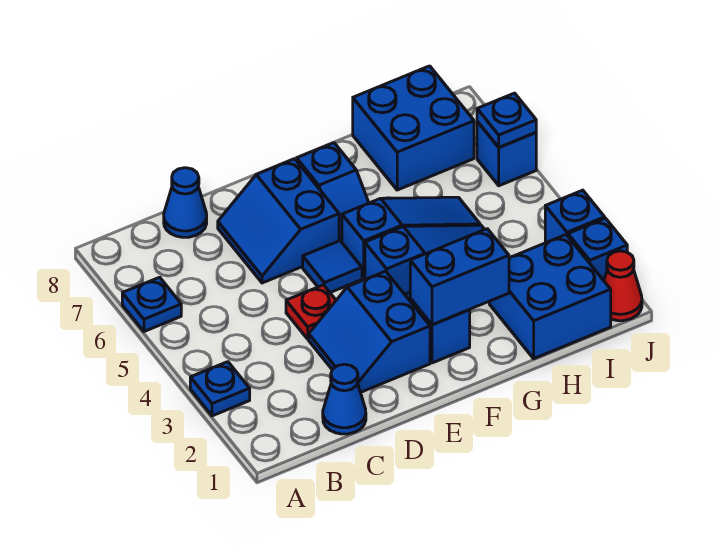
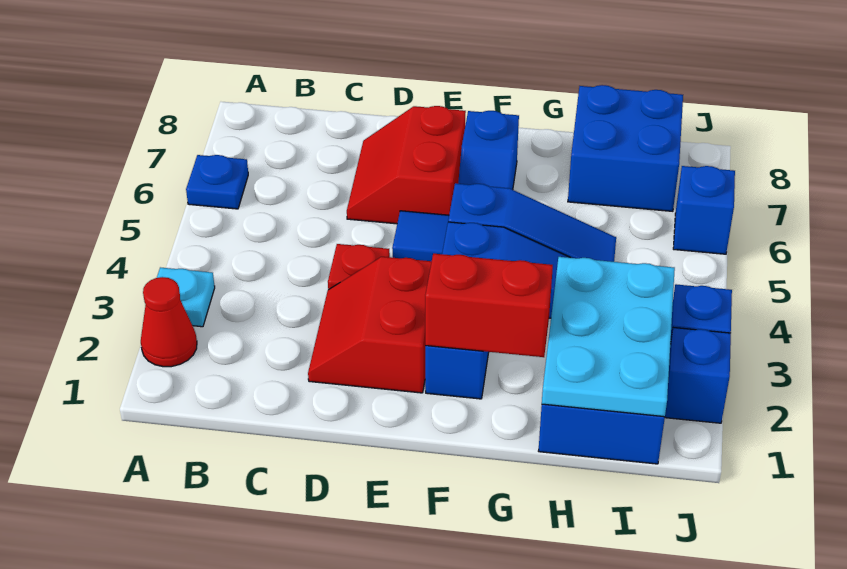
blue plate A3 level 1 -> cyan plate A3 level 1
blue cone C1 level 1 -> none
blue cone C8 level 1 -> none
blue slope D2:E3 level 1 top E -> red slope D2:E3 level 1 top E
blue slope D6:E7 level 1 top E -> red slope D6:E7 level 1 top E
blue brick F2:G2 level 2 -> red brick F2:G2 level 2
none -> cyan plate H1:I3 level 2
red cone J1 level 1 -> red cone A2 level 1
blue plate J6 level 2 -> none

